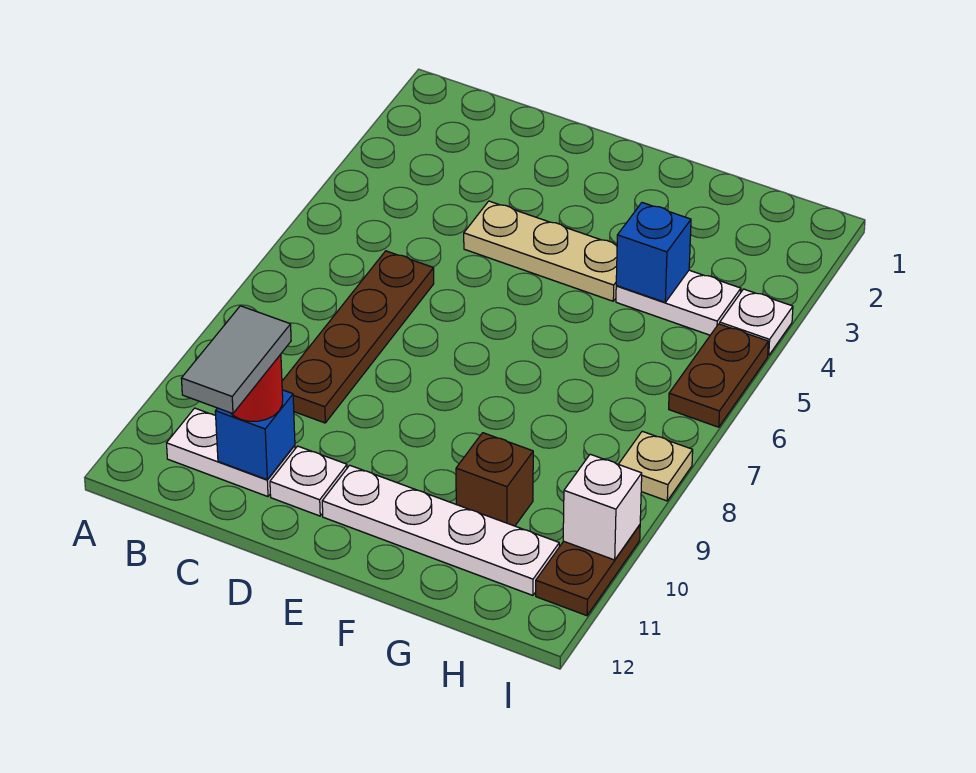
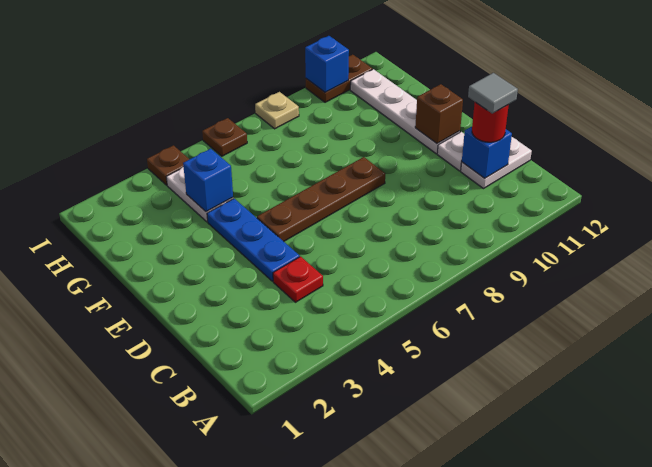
white plate B11:C11 level 1 -> white plate C11:C12 level 1
none -> red plate C4 level 1
brown plate C6:C9 level 1 -> brown plate E5:E8 level 1
grey tile C11:C12 level 4 -> grey tile C11 level 4
tan plate D4:F4 level 1 -> blue plate D4:F4 level 1
brown brick G10 level 1 -> brown brick E11 level 2
white plate I4 level 1 -> brown plate I4 level 1
brown plate I5:I6 level 1 -> brown plate I6 level 1
white brick I10 level 2 -> blue brick I10 level 2

